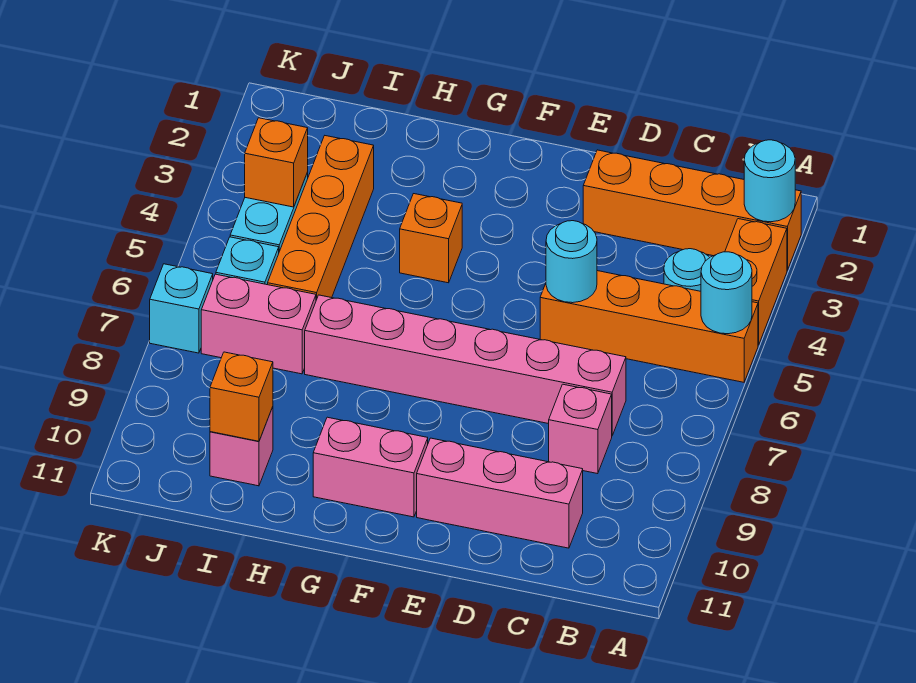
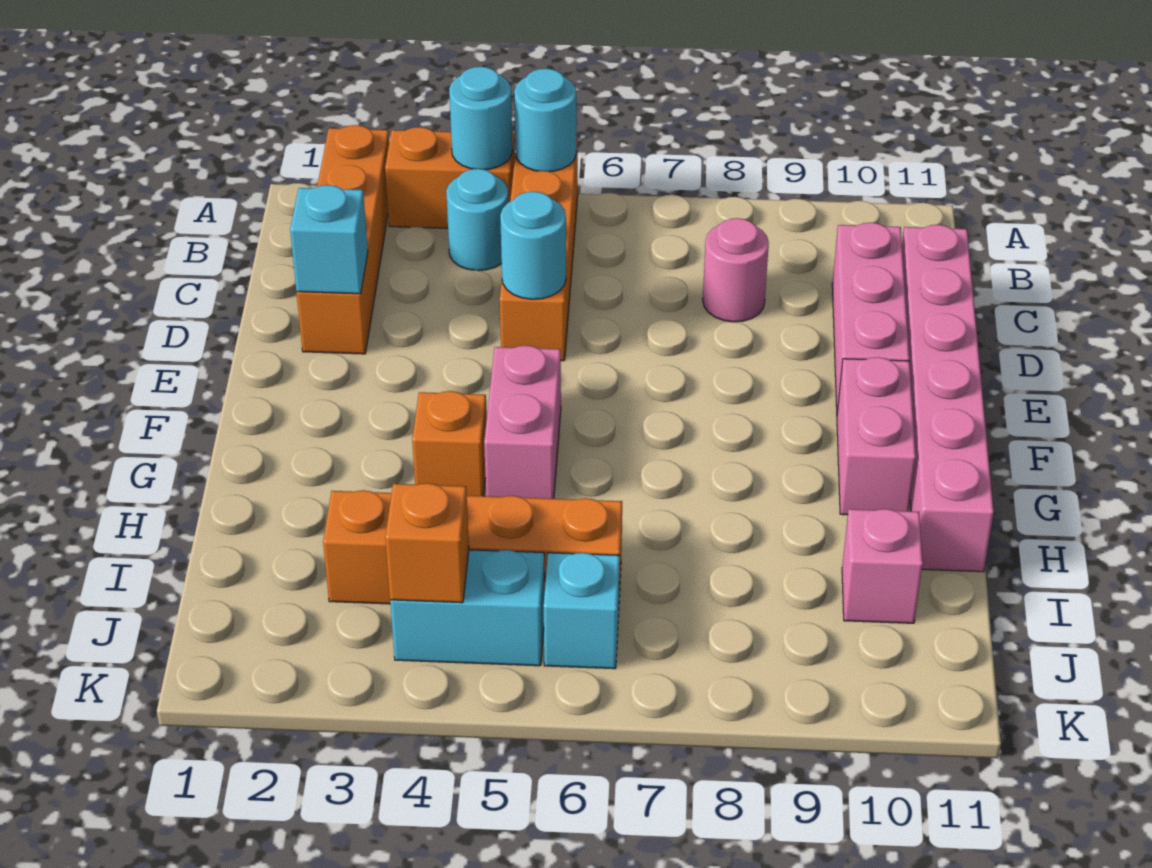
cyan round brick A2 level 2 -> cyan round brick A4 level 2
pink brick C7:H7 level 1 -> pink brick C11:H11 level 1
pink brick C8 level 1 -> pink round brick C8 level 1
pink brick I7:J7 level 1 -> pink brick F5:G5 level 1
orange brick I10 level 2 -> none
cyan brick K7 level 1 -> cyan brick D2 level 2

